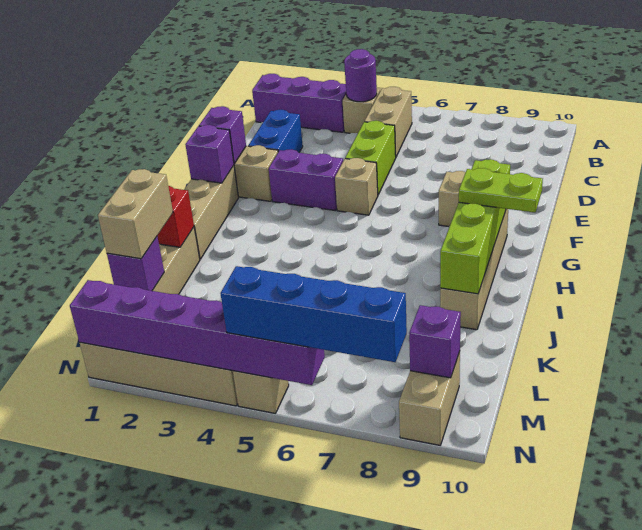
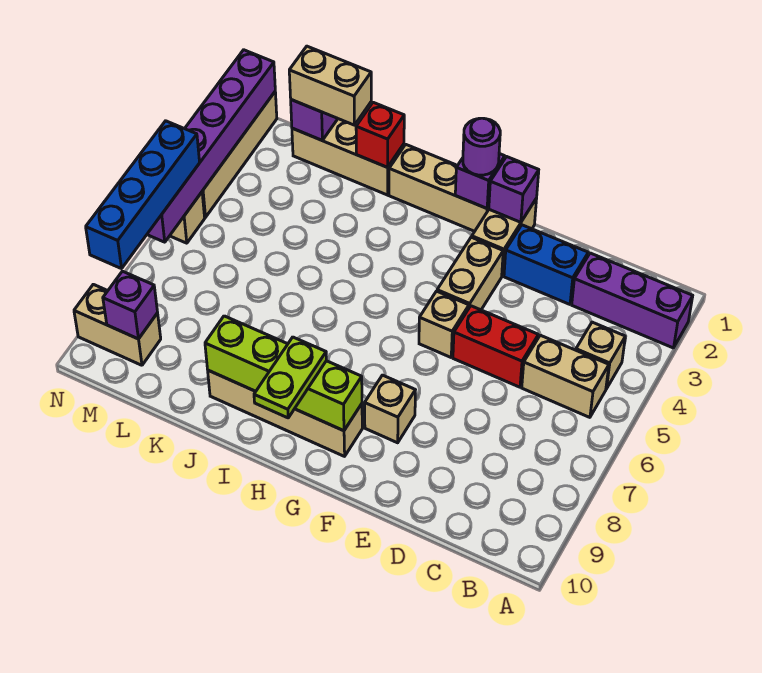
purple brick B1:B3 level 1 -> purple brick A2:C2 level 1
purple round brick B4 level 2 -> purple round brick G1 level 3
lime brick D5:E5 level 1 -> red brick D5:E5 level 1
purple brick F3:F4 level 1 -> tan brick F3:F4 level 1

